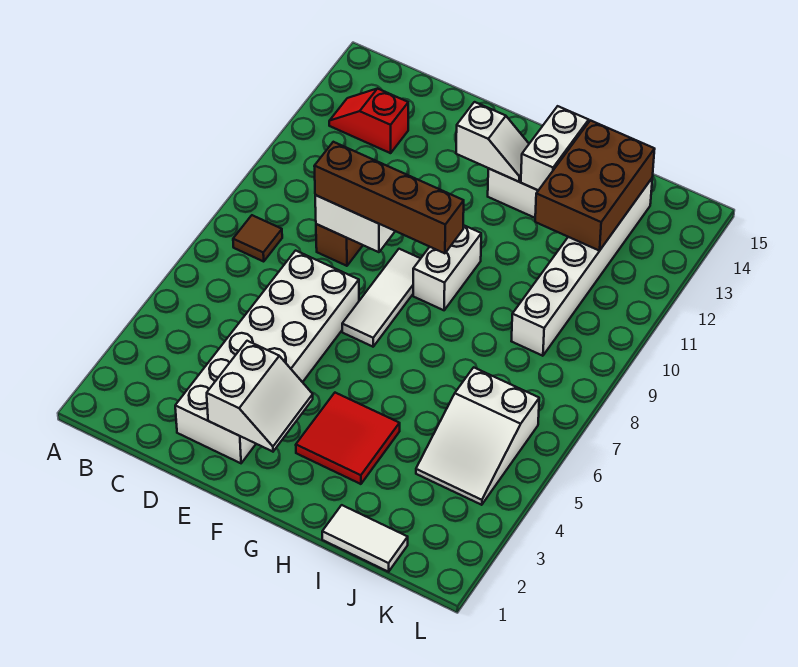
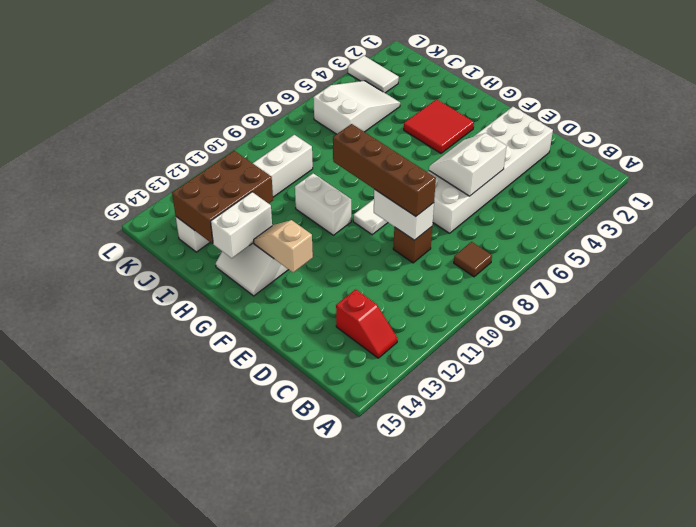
white slope E2:F3 level 2 top E -> white slope D5:E6 level 2 top D
white slope F13:G13 level 2 top F -> tan slope F13:G13 level 2 top F
white brick G9:G10 level 1 -> white brick G10:H10 level 1
white tile I1:J1 level 1 -> white tile K3:L3 level 1

